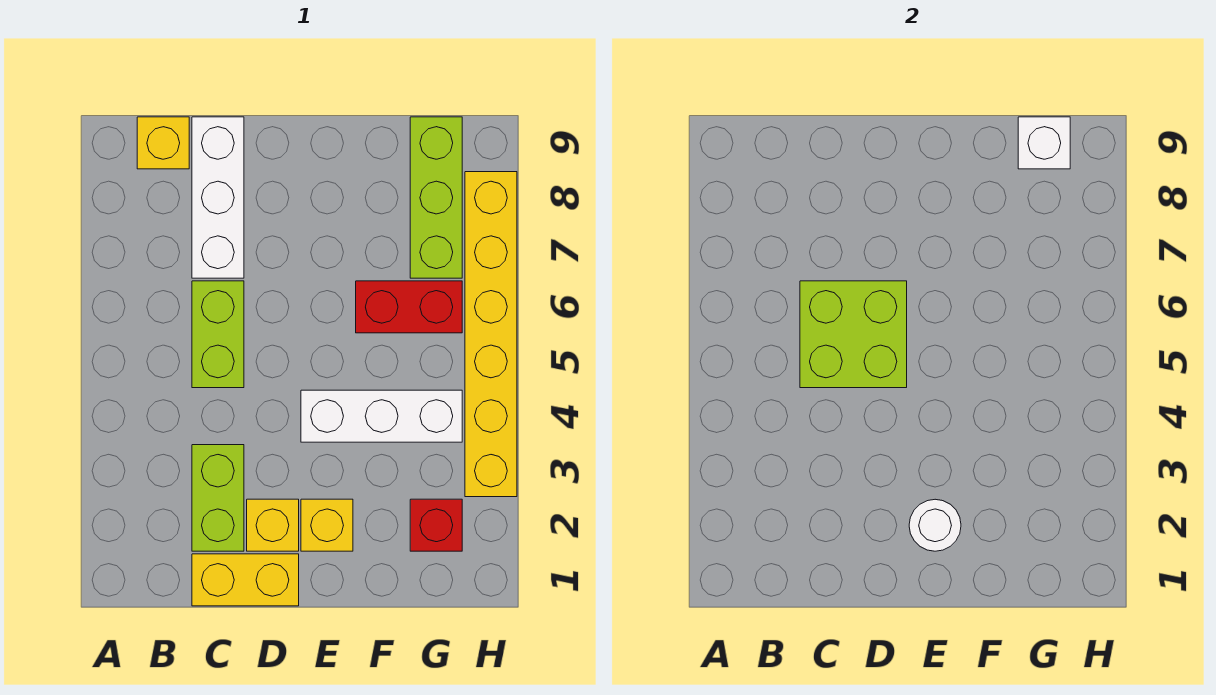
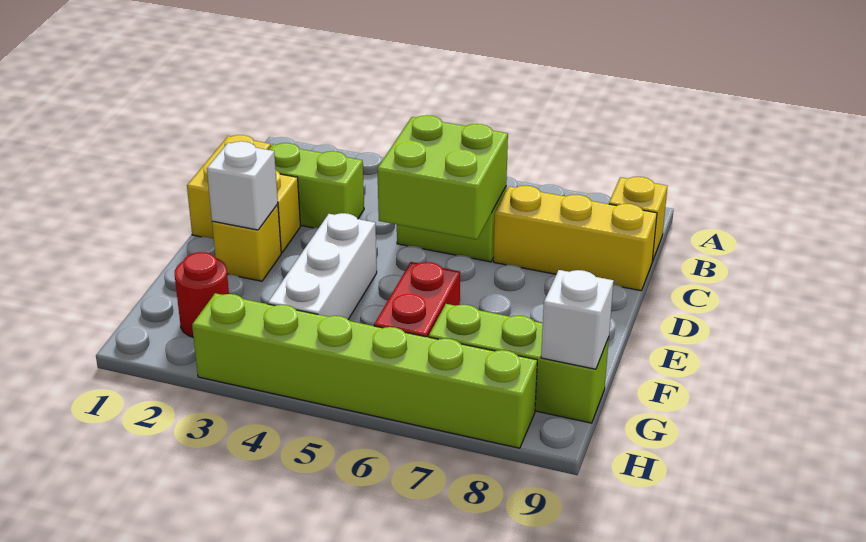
white brick C7:C9 level 1 -> yellow brick C7:C9 level 1
white round brick E2 level 2 -> white brick E2 level 2
red brick G2 level 1 -> red round brick G2 level 1
yellow brick H3:H8 level 1 -> lime brick H3:H8 level 1

